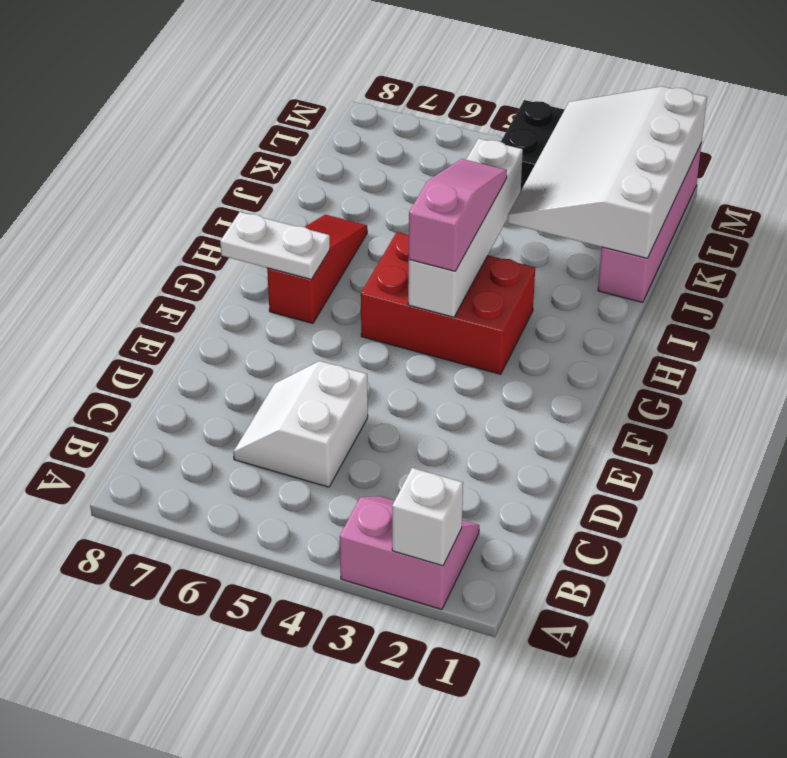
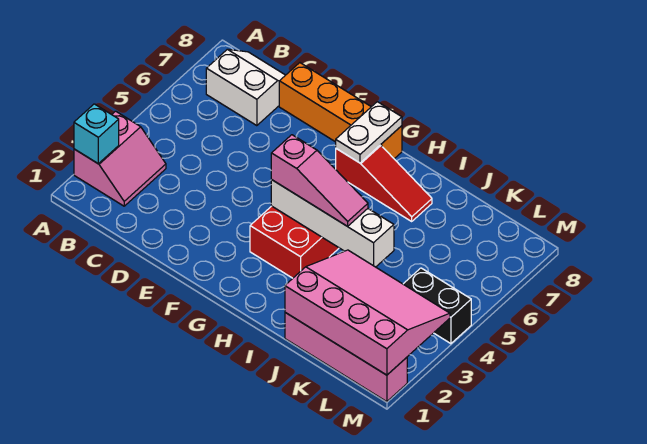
white brick A2 level 2 -> cyan brick A2 level 2
white slope C5:D6 level 1 top 5 -> white slope B7:C8 level 1 top 7
none -> orange brick D8:G8 level 1
white slope J1:M3 level 2 top 1 -> pink slope J1:M3 level 2 top 1

